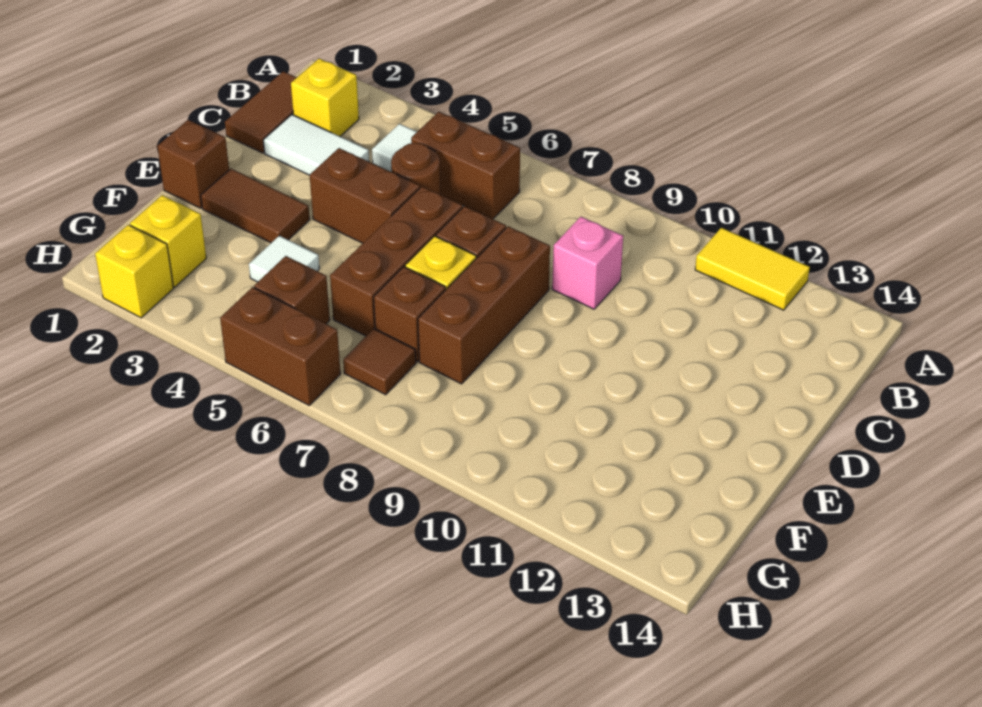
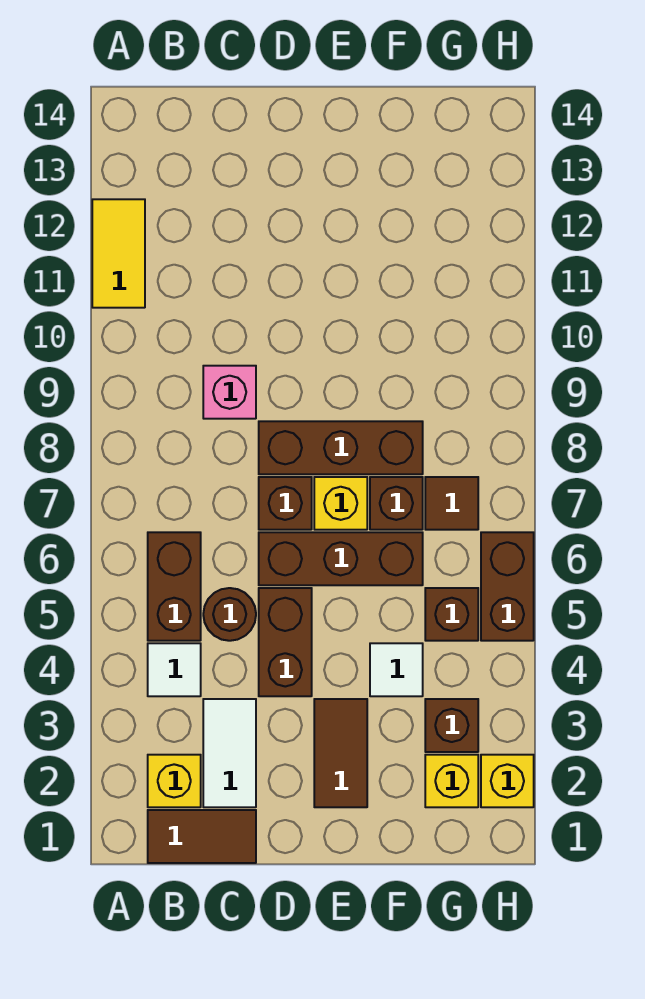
brown brick E1 level 1 -> brown brick G3 level 1

